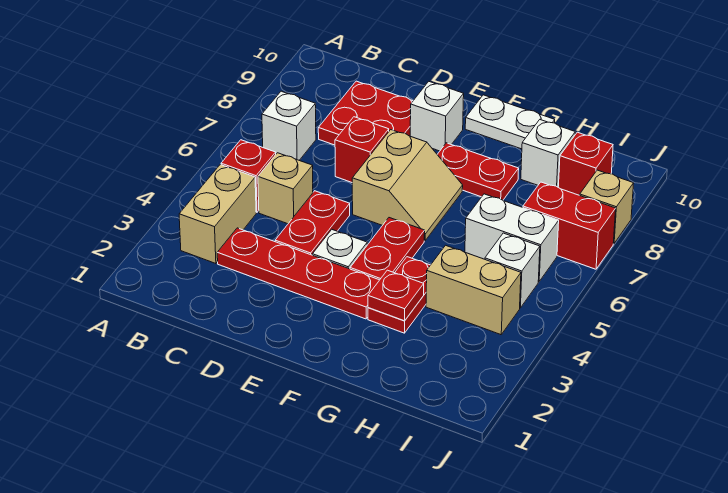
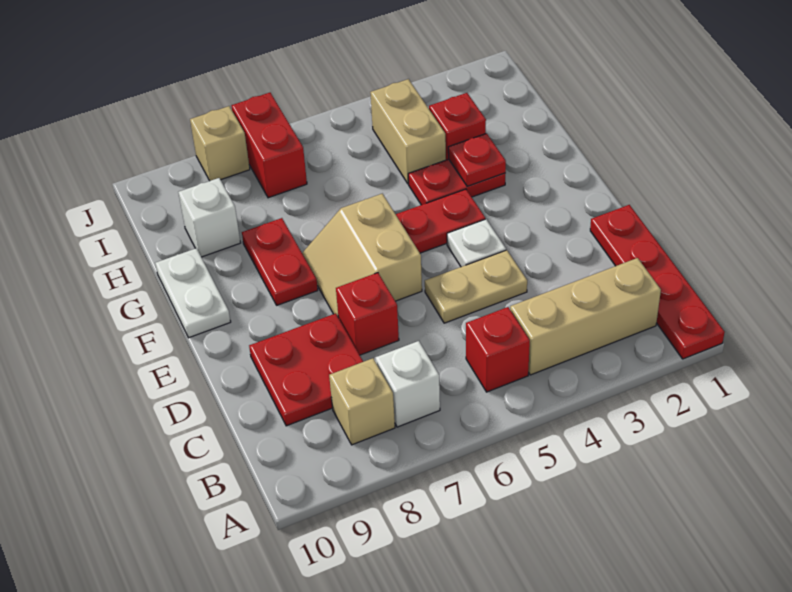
tan brick B3:B4 level 1 -> tan brick B2:B4 level 1
red plate C3:F3 level 1 -> red plate A1:D1 level 1
tan brick C5 level 1 -> tan brick B8 level 1
red plate D4:D5 level 1 -> tan plate D4:D5 level 1
tan slope E6:F7 level 1 top E -> tan slope E6:F7 level 1 top 6
white brick E9 level 1 -> none
white brick H6:I6 level 1 -> none
white brick I5 level 1 -> none
red brick I9 level 1 -> red brick H3 level 1

